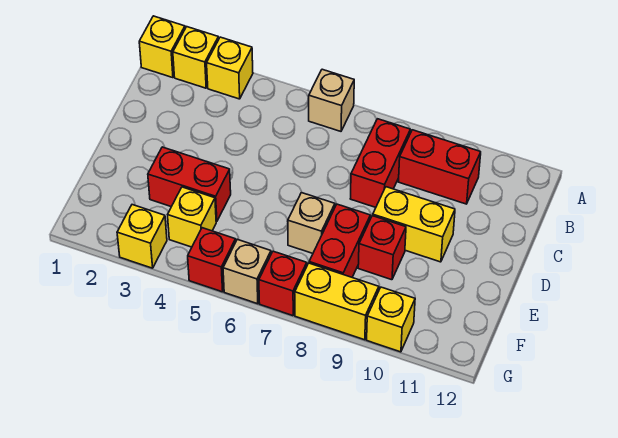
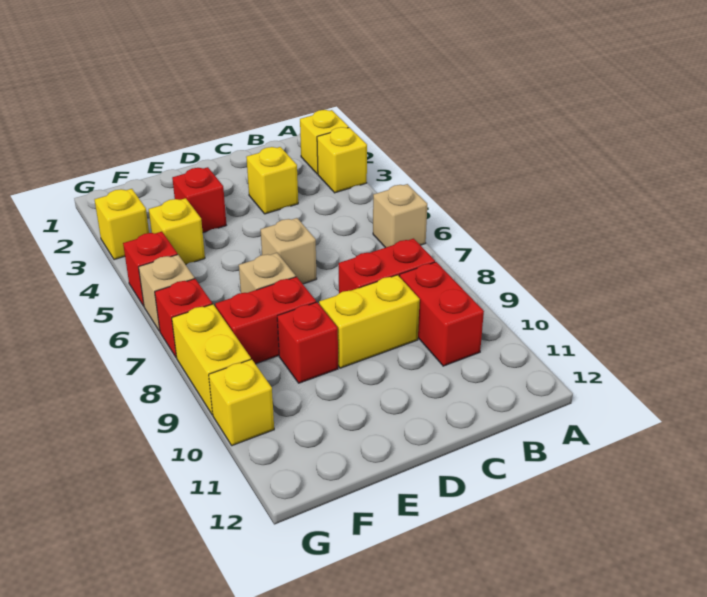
yellow brick A1 level 1 -> yellow brick C3 level 1
none -> tan brick D6 level 1
yellow brick D9:D10 level 1 -> yellow brick C9:D9 level 1
red brick E3:E4 level 1 -> red brick E3 level 1

